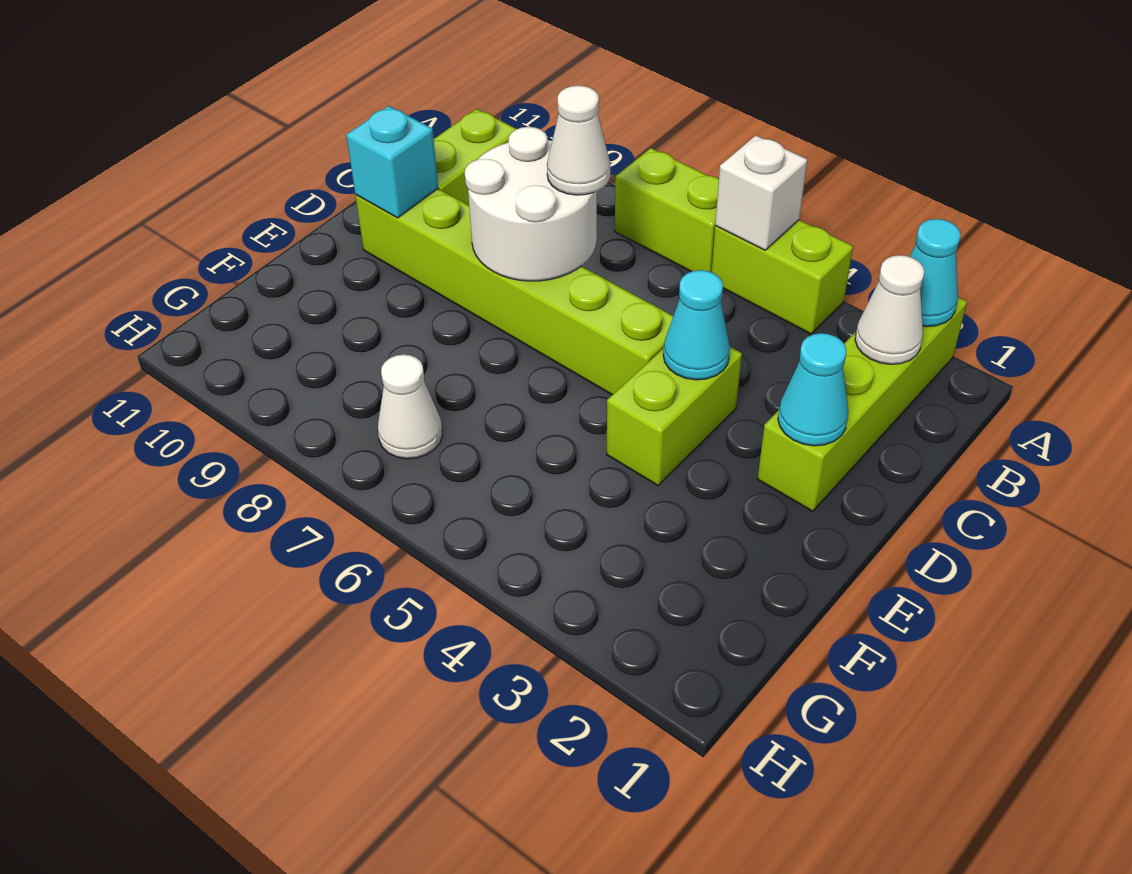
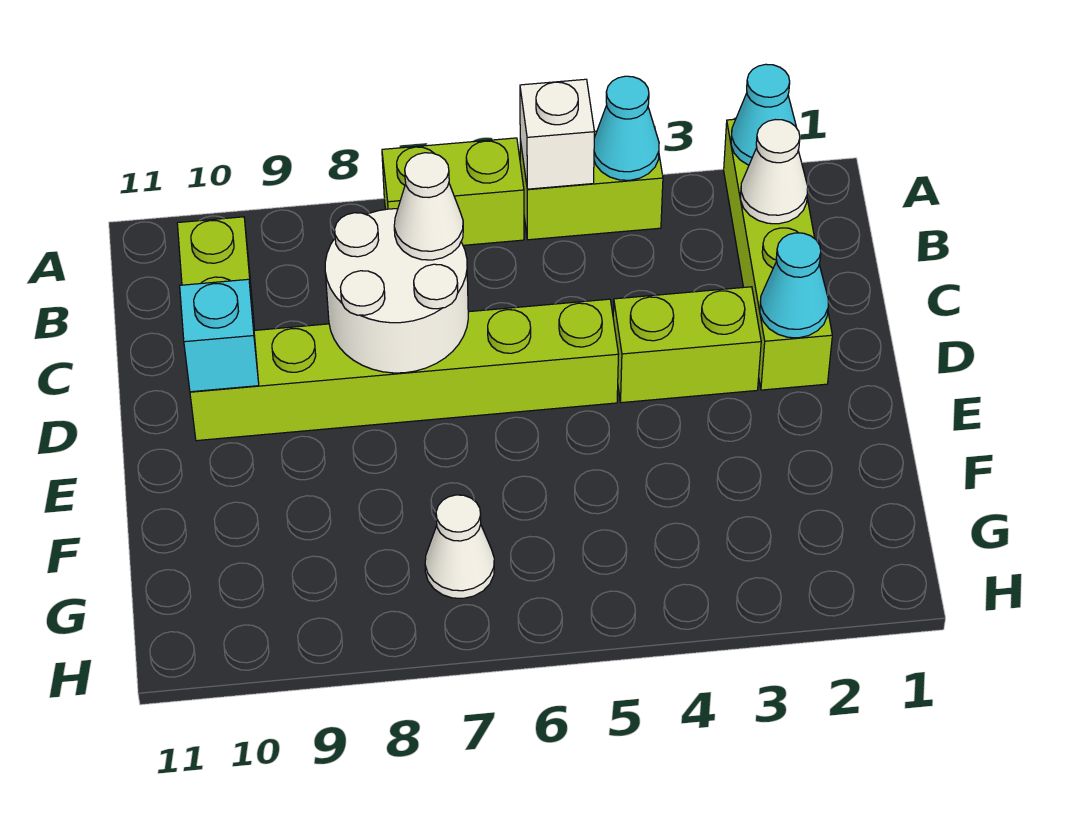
lime brick D4:E4 level 1 -> lime brick D3:D4 level 1
cyan cone D4 level 2 -> cyan cone A4 level 2

